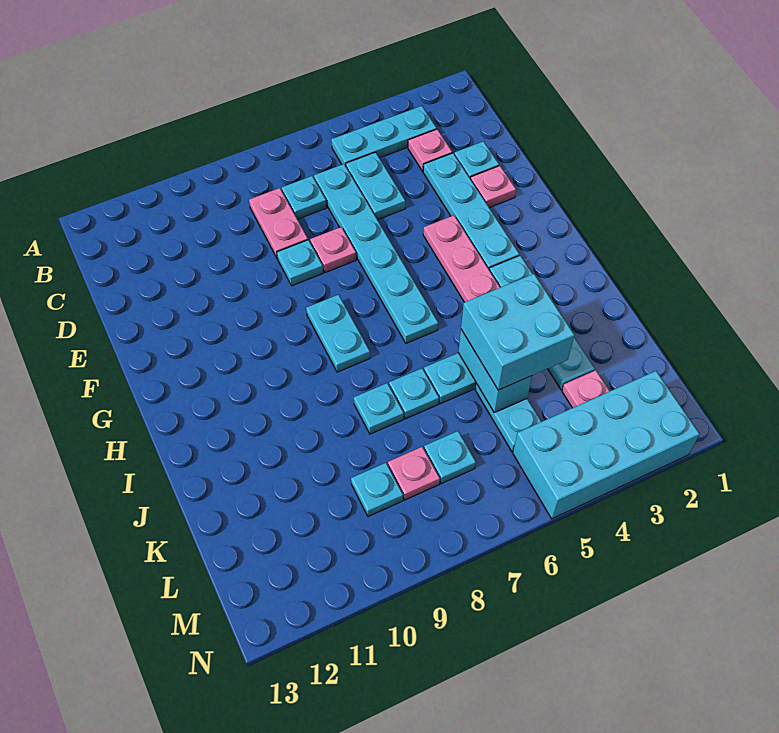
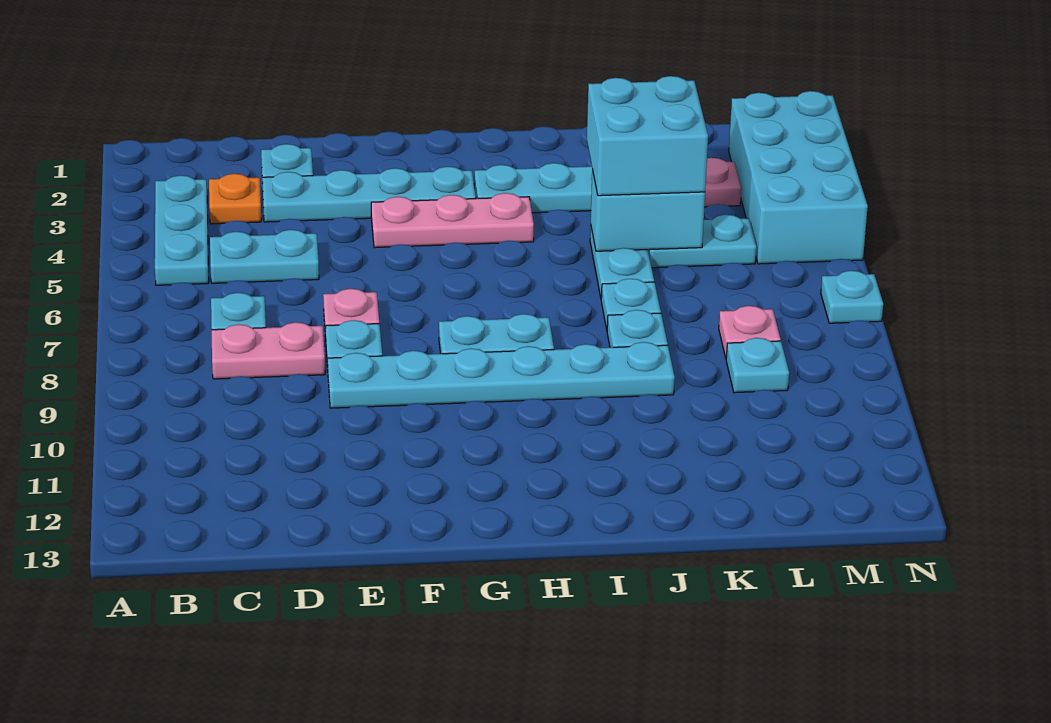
pink plate C3 level 1 -> orange plate C3 level 1
cyan plate C6:H6 level 1 -> cyan plate E9:J9 level 1
pink plate E2 level 1 -> none
cyan plate L7 level 1 -> cyan plate N7 level 1

